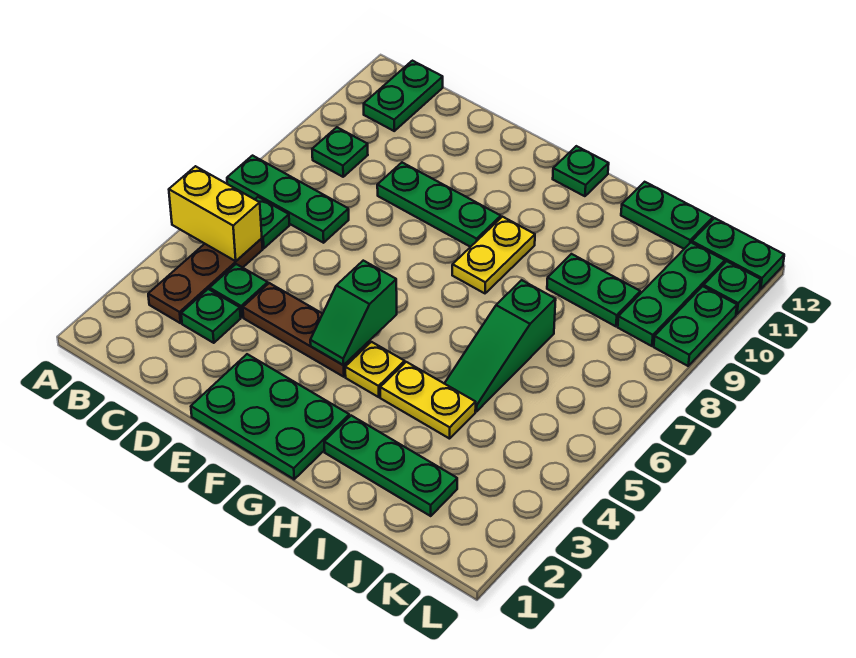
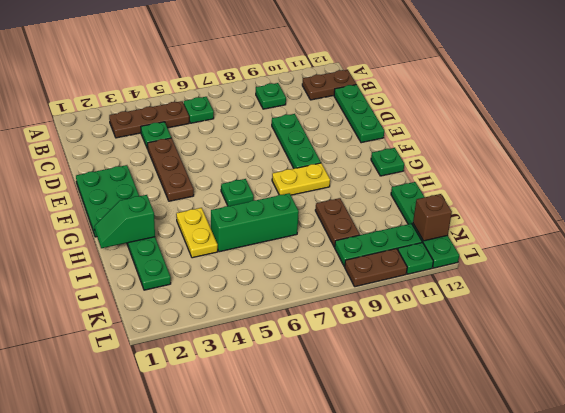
yellow brick A5:B5 level 2 -> none
green plate A7:C7 level 1 -> green plate C12:E12 level 1
green plate B11:B12 level 1 -> brown plate B11:B12 level 1
green plate C3 level 1 -> green plate G6 level 1
green slope F4:F5 level 2 top 5 -> green slope H1:H2 level 2 top 2
yellow plate G4 level 1 -> none
green slope I5:I7 level 1 top 7 -> green brick I5:I7 level 1
green plate I9:J9 level 1 -> brown plate I9:J9 level 1
none -> brown brick K12 level 2
green plate L9:L10 level 1 -> brown plate L9:L10 level 1

